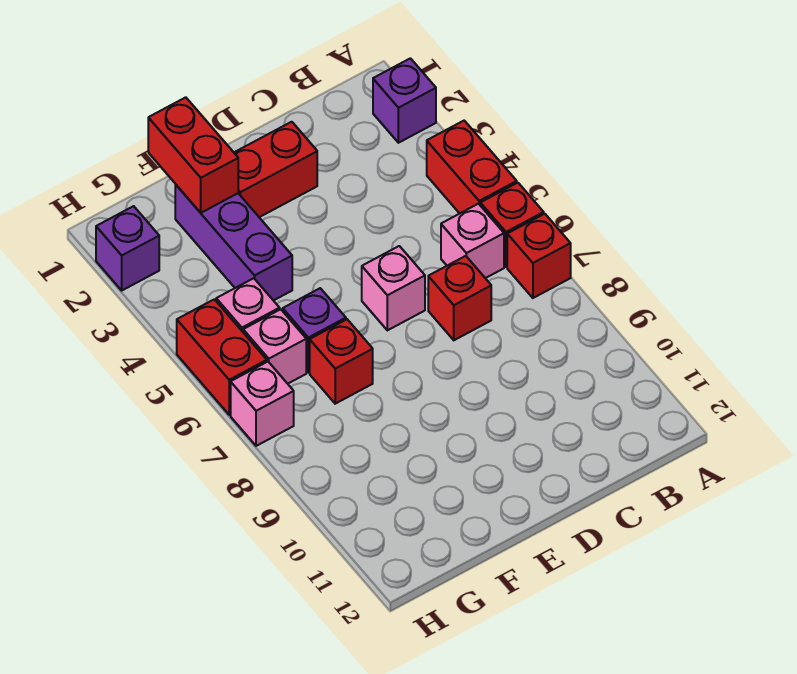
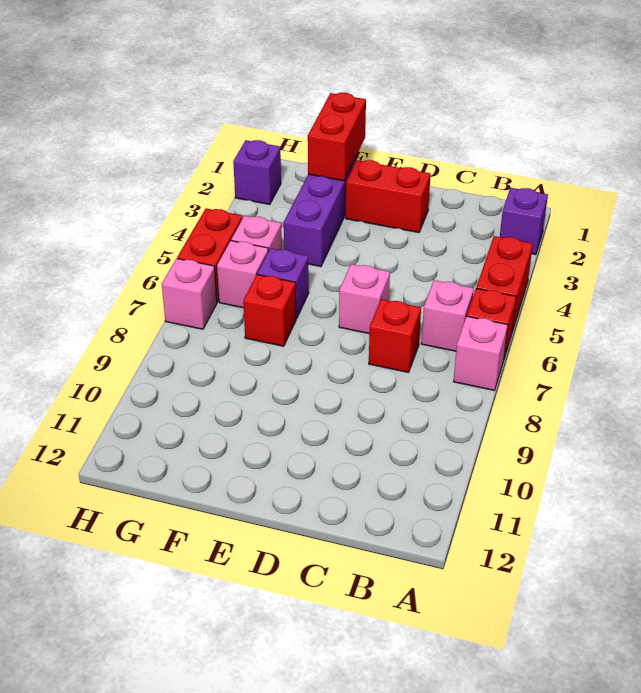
red brick A7 level 1 -> pink brick A7 level 1

